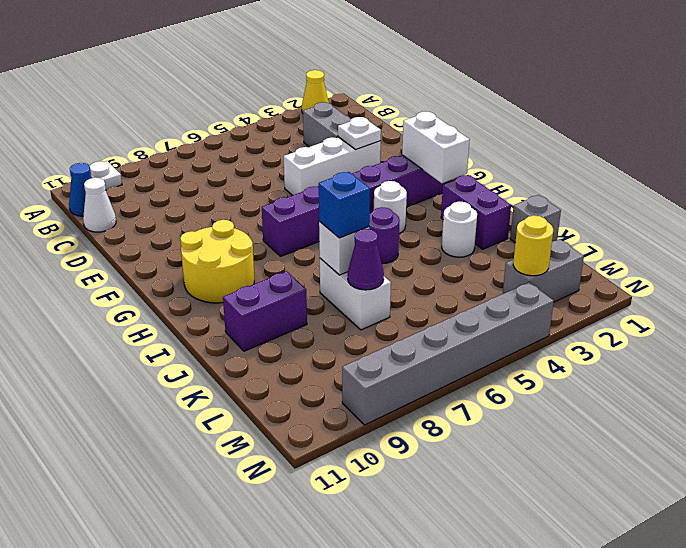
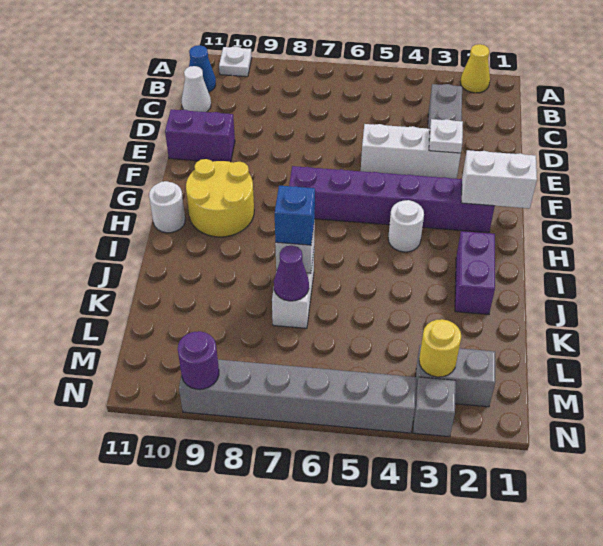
white brick G2:H2 level 2 -> white brick G1:G2 level 2
purple round brick I5 level 1 -> purple round brick N9 level 2
white round brick J3 level 1 -> white round brick H11 level 1
purple brick J9:J10 level 1 -> purple brick E10:E11 level 1
grey brick K1 level 1 -> grey brick N3 level 1

